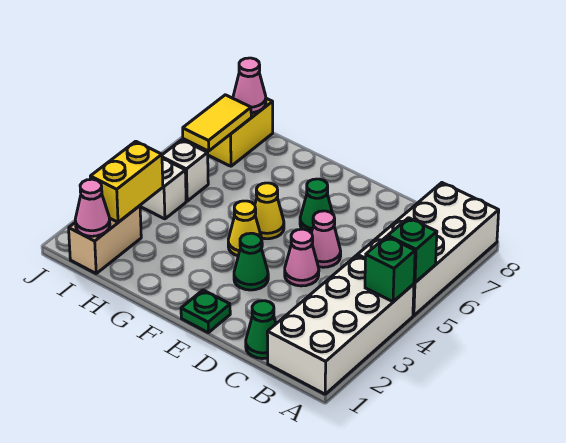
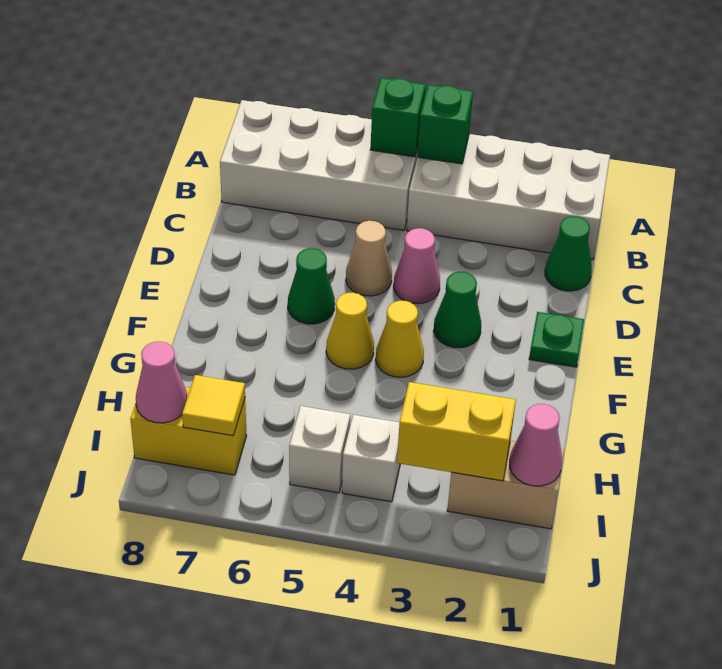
pink cone D5 level 1 -> tan cone D5 level 1
yellow tile I6:I7 level 2 -> yellow tile I7 level 2

